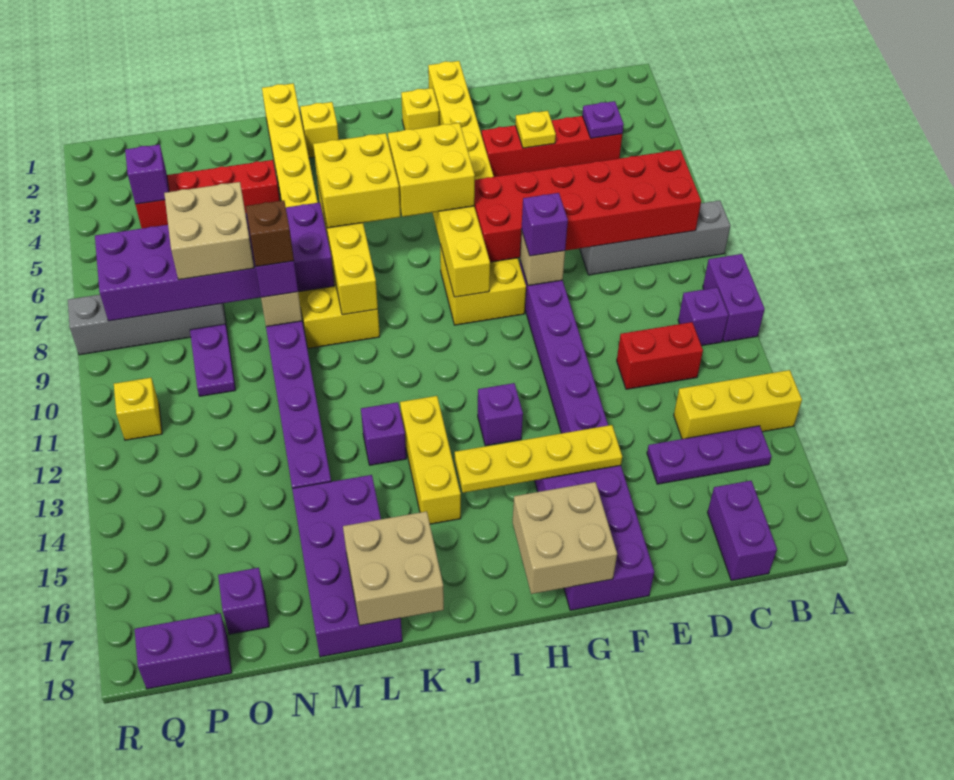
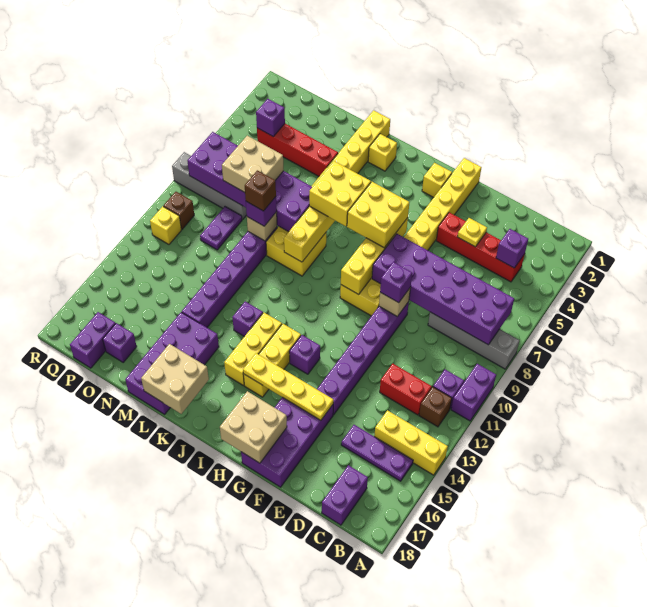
red brick B7:G8 level 2 -> purple brick B7:G8 level 2
none -> brown brick B12 level 1
purple plate C4 level 2 -> purple brick C4 level 2
none -> yellow brick I13:I15 level 1
purple brick P18:Q18 level 1 -> purple brick P17:P18 level 1
none -> brown brick Q10 level 1

